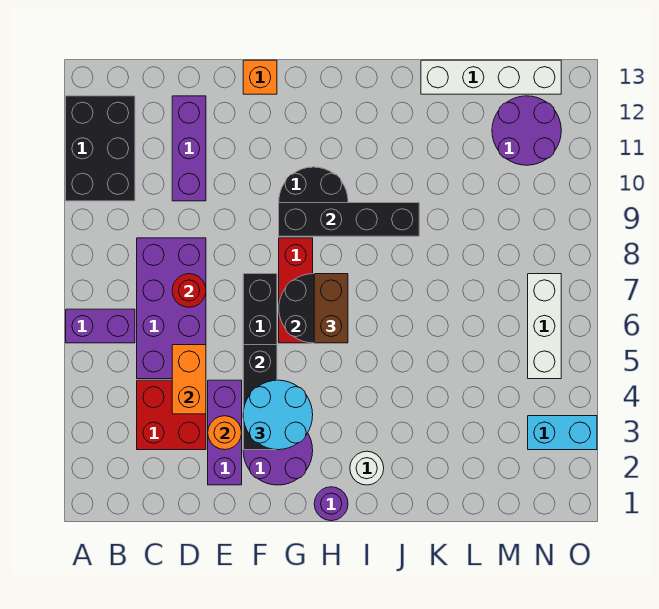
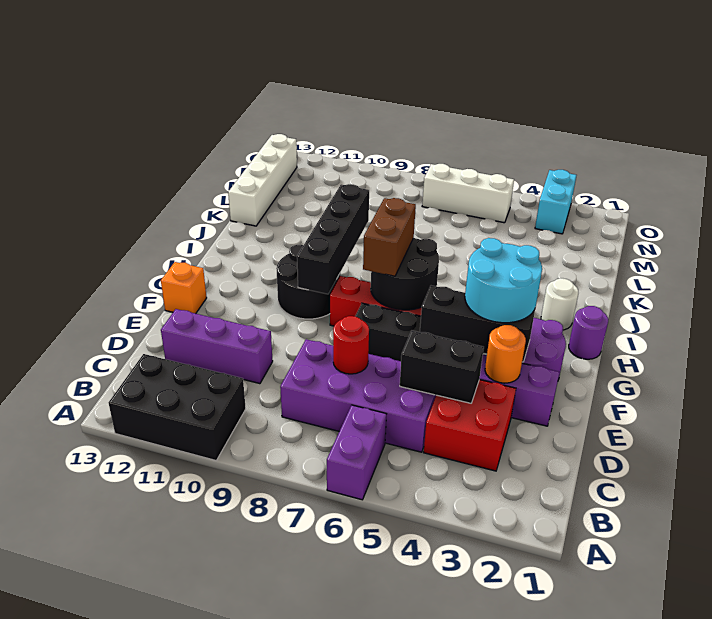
orange brick D4:D5 level 2 -> black brick D4:D5 level 2
brown brick H6:H7 level 3 -> brown brick G7:H7 level 3
purple round brick M11:N12 level 1 -> none

